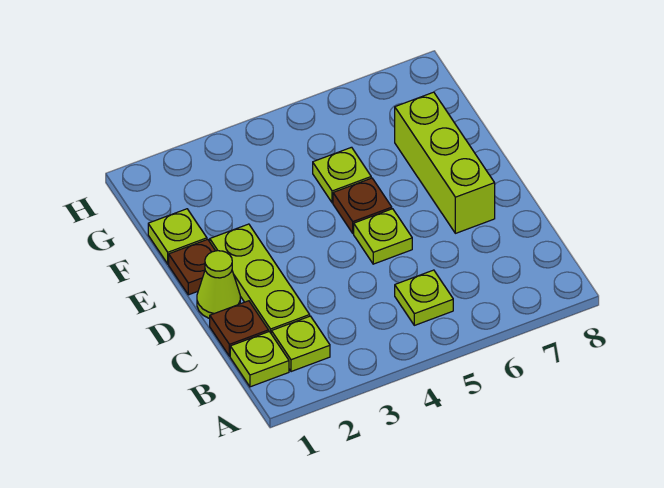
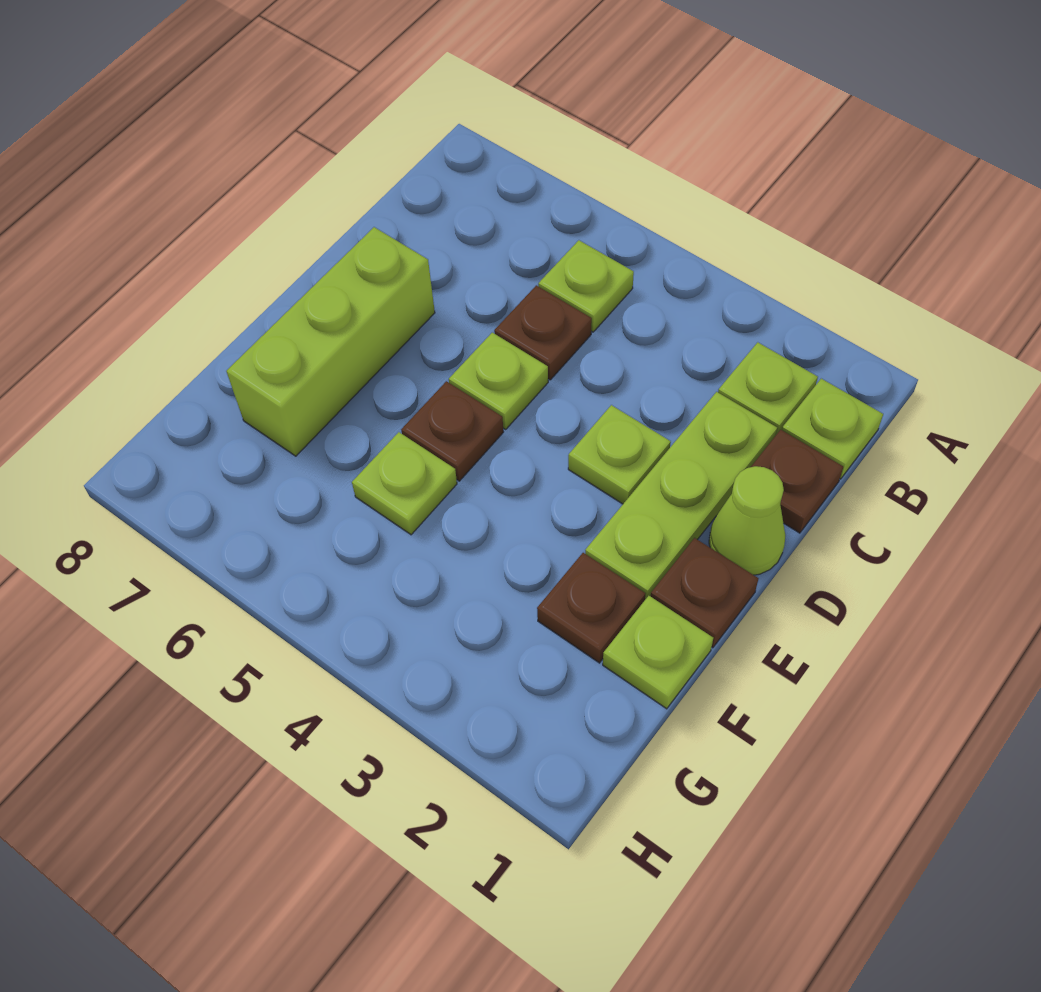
none -> brown plate C5 level 1
none -> lime plate D3 level 1
none -> brown plate F2 level 1

